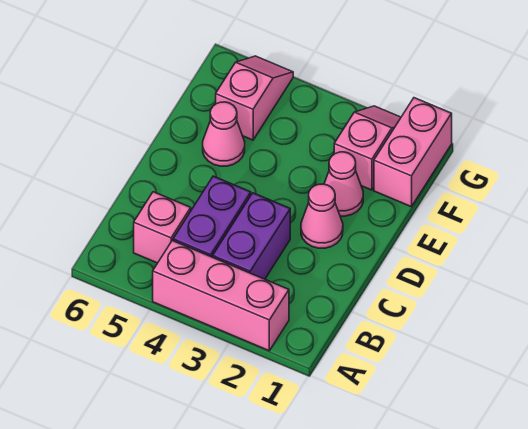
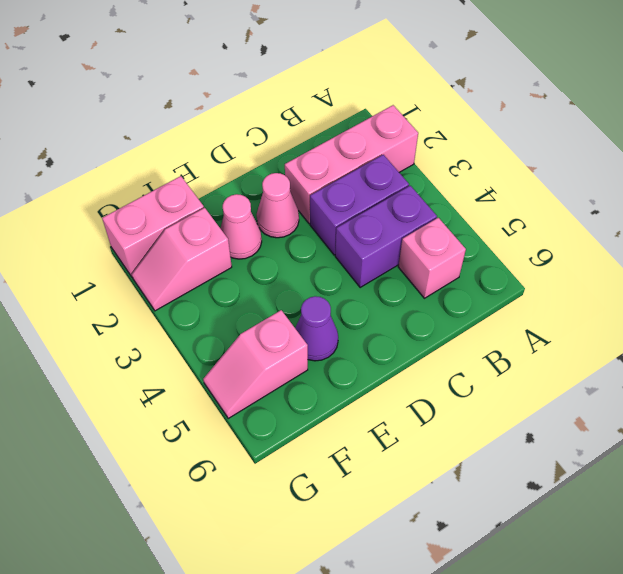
pink brick A2:A4 level 1 -> pink brick A2:C2 level 1
pink cone E5 level 1 -> purple cone E5 level 1

